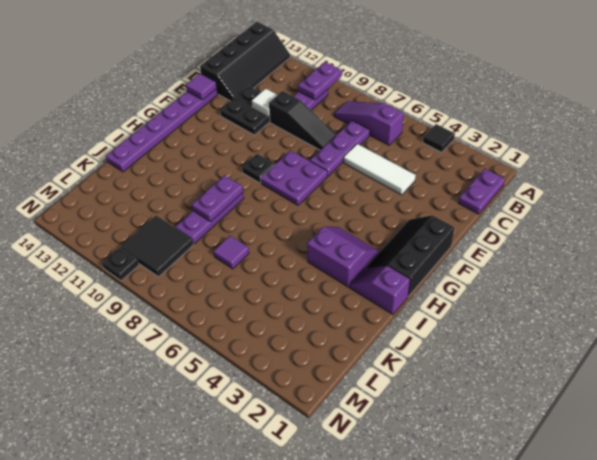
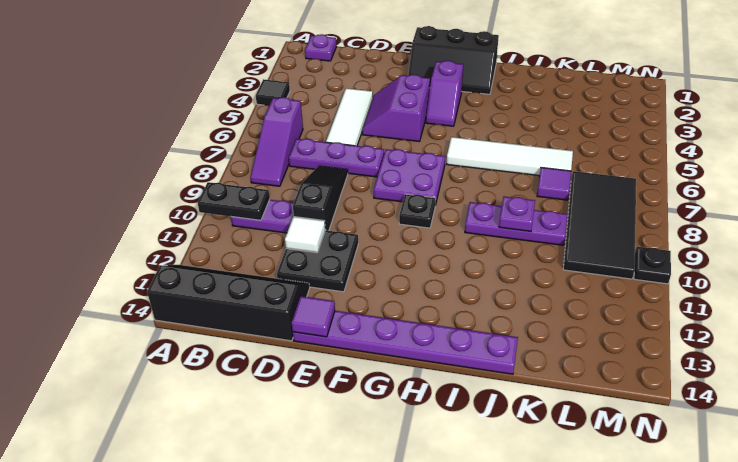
purple plate A10:B10 level 2 -> black plate A10:B10 level 2
purple plate B1:C1 level 1 -> purple plate B1 level 1
purple slope H3:I4 level 1 top I -> purple slope E4:F5 level 1 top F
none -> white tile H6:K6 level 1
purple slope I1:I2 level 1 top 1 -> purple slope G3:G4 level 1 top 3
purple plate I9:J9 level 2 -> purple plate J9 level 2
black tile L9:M10 level 1 -> black tile L7:M10 level 1

